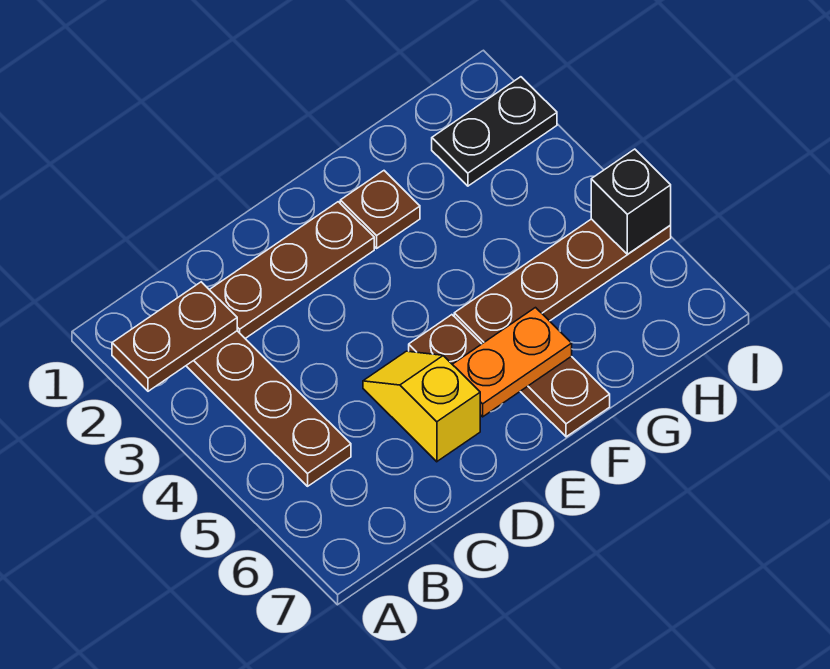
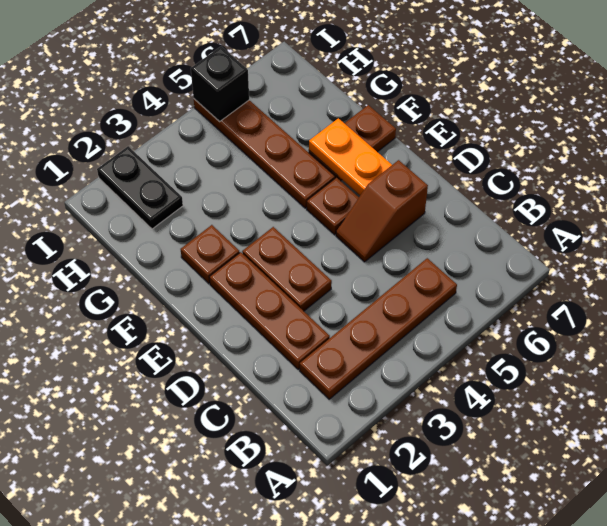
brown plate A2:B2 level 2 -> brown plate D3:E3 level 1
yellow slope D5:D6 level 1 top 6 -> brown slope D5:D6 level 1 top 6

